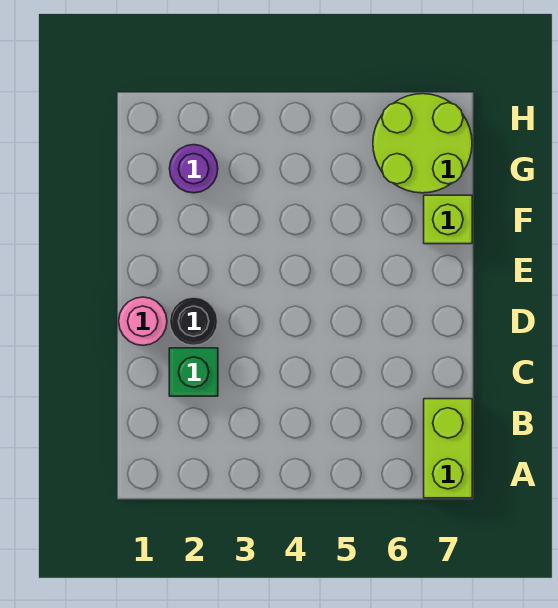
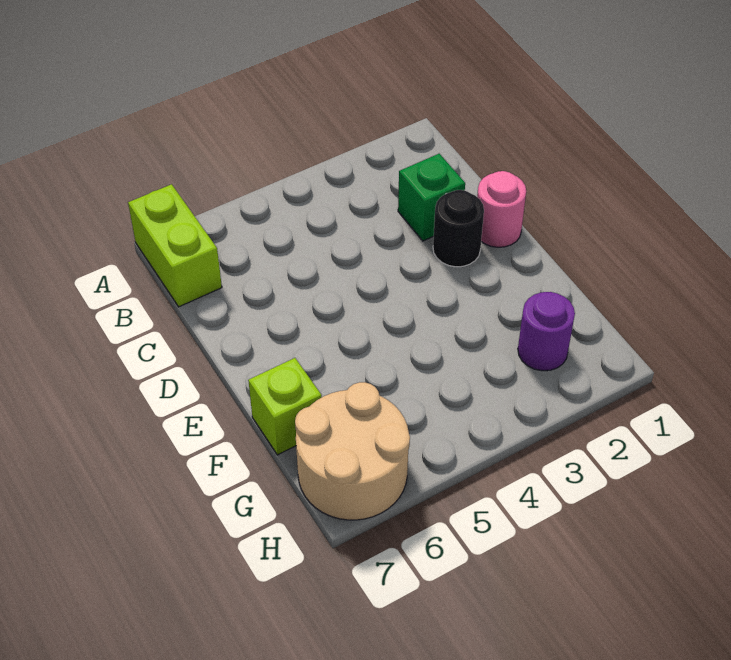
lime round brick G6:H7 level 1 -> tan round brick G6:H7 level 1

